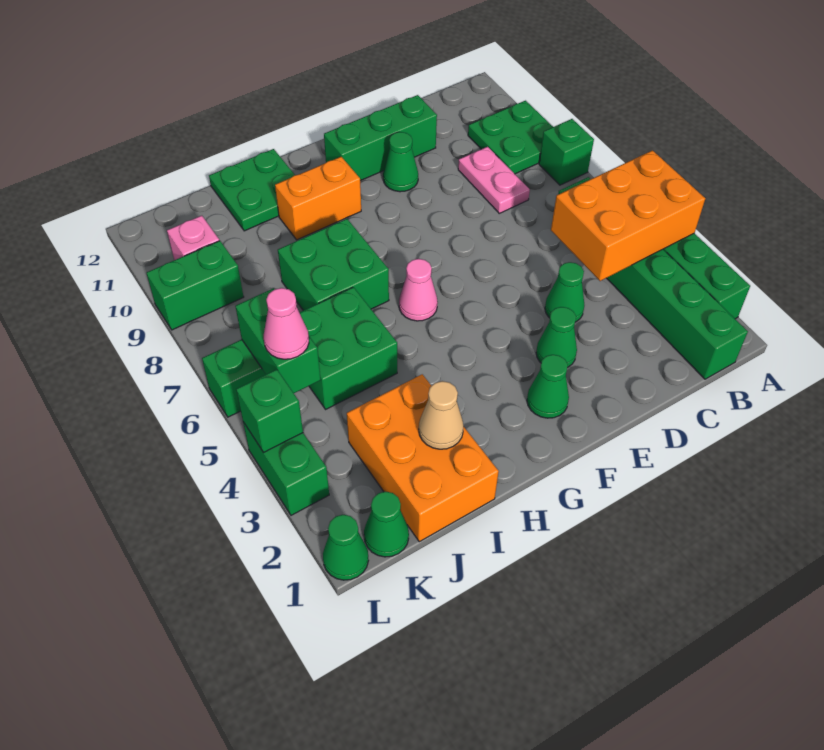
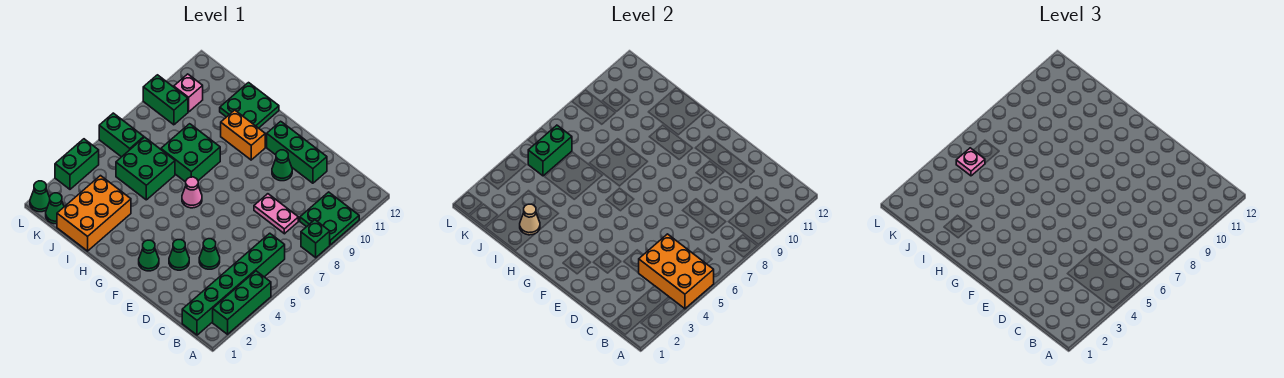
pink plate C8:C9 level 1 -> pink plate C8:D8 level 1
pink cone K5 level 3 -> pink plate K5 level 3
green brick L4 level 2 -> none

